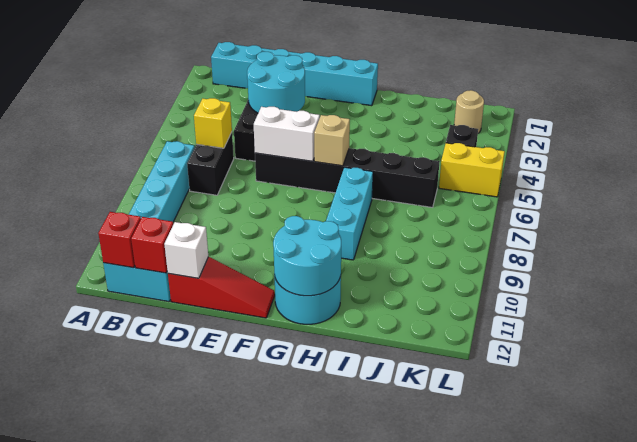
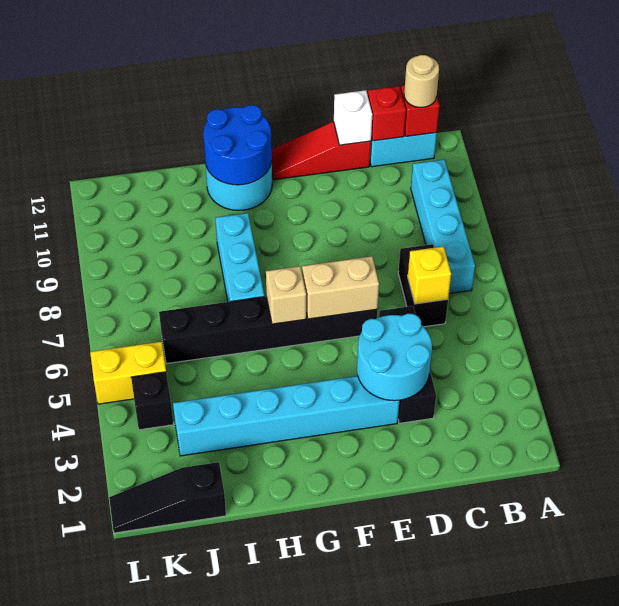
cyan brick B1:G1 level 1 -> cyan brick E3:J3 level 1
white brick E6:F6 level 2 -> tan brick E6:F6 level 2
cyan round brick G11:H12 level 2 -> blue round brick G11:H12 level 2
none -> black slope J1:L1 level 1 top J
tan round brick K2 level 1 -> tan round brick B12 level 3

